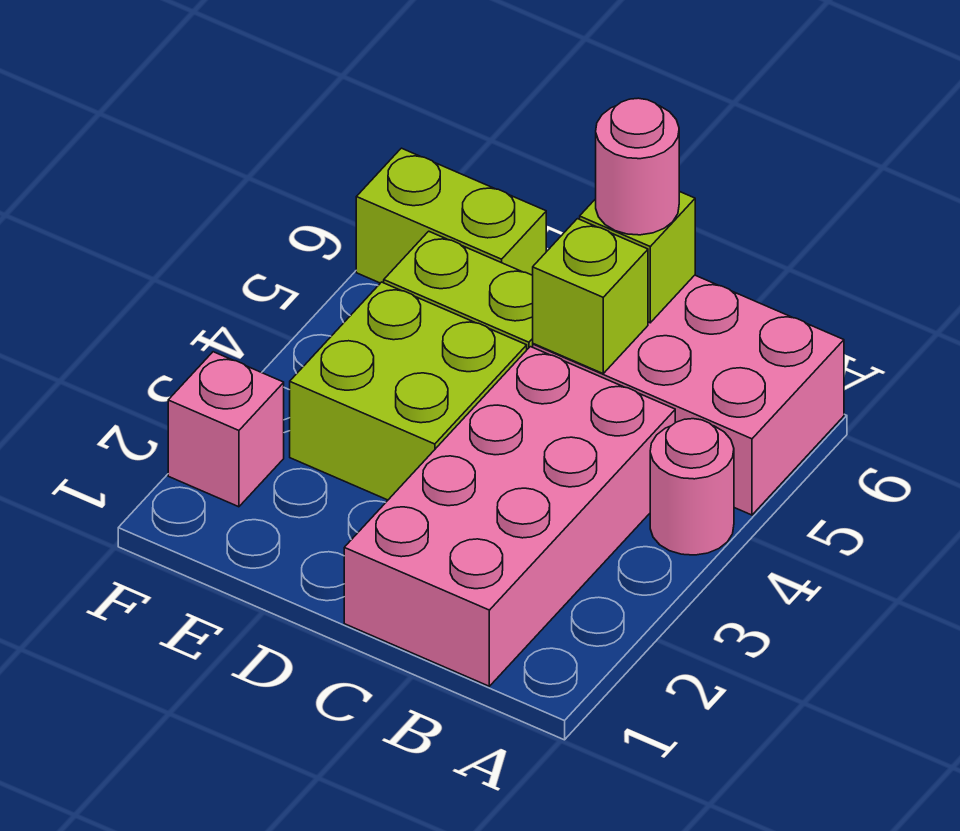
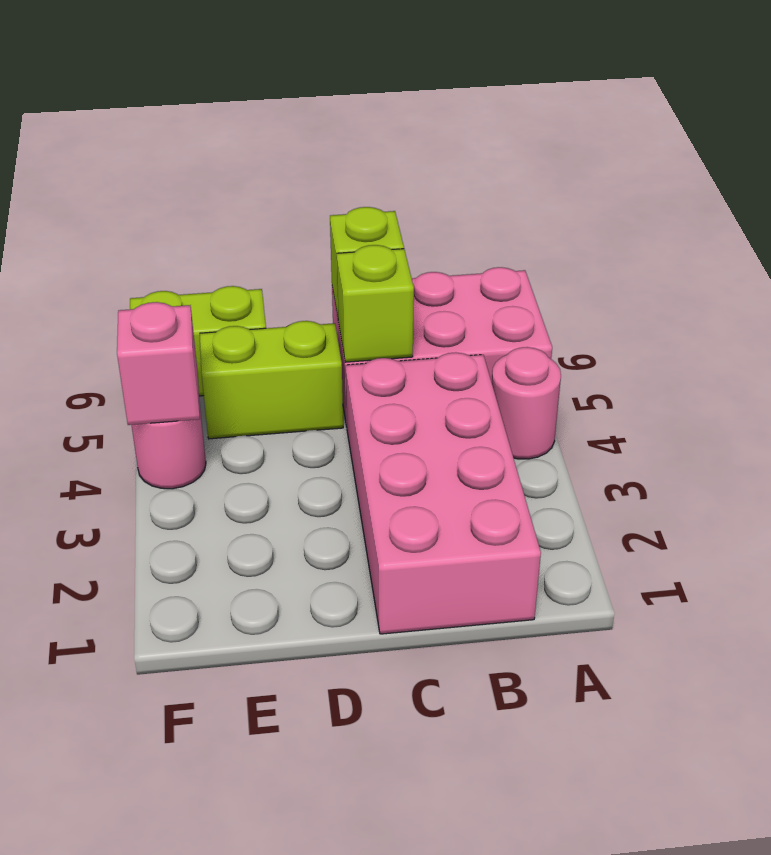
pink round brick C6 level 3 -> pink round brick F4 level 1
lime brick D3:E4 level 1 -> none
pink brick F2 level 1 -> pink brick F4 level 2

